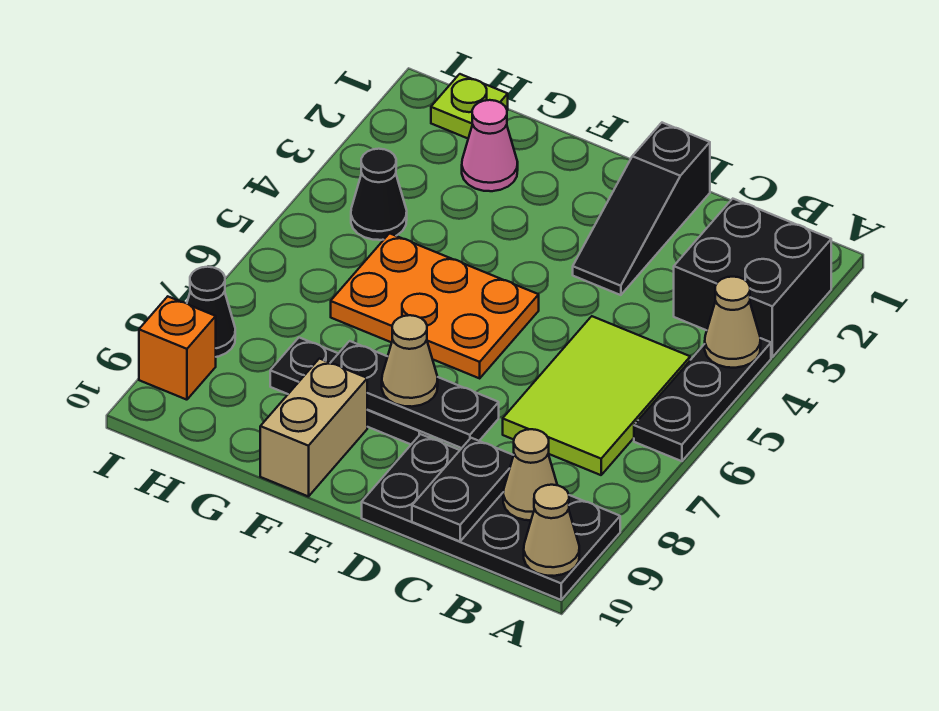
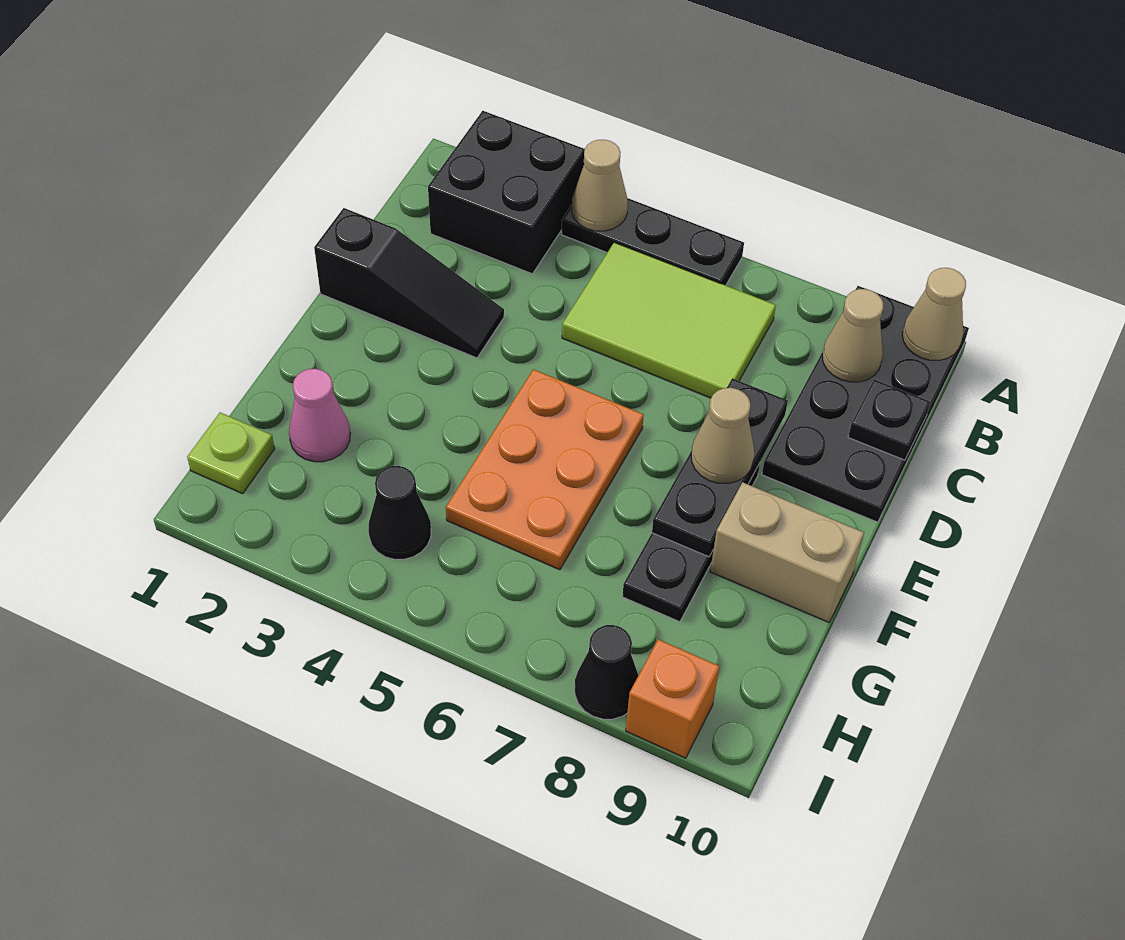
black plate C9:C10 level 2 -> black plate C10 level 2

